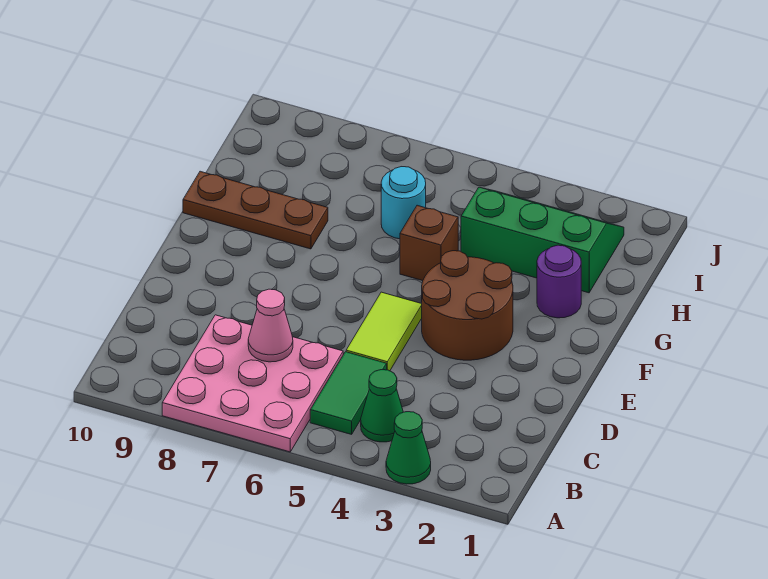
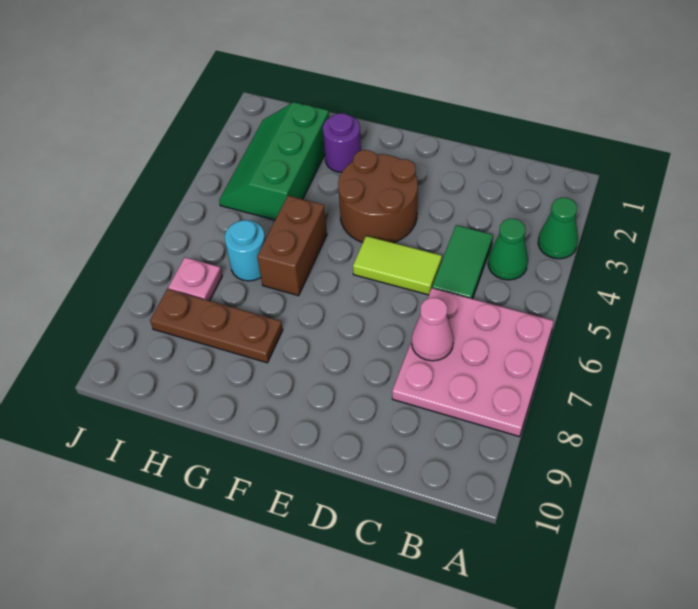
green tile B5:C5 level 1 -> green tile C4:C5 level 1
brown brick G5 level 1 -> brown brick G5:G6 level 1
brown plate G8:G10 level 1 -> brown plate G8:I8 level 1
none -> pink plate I7 level 1

